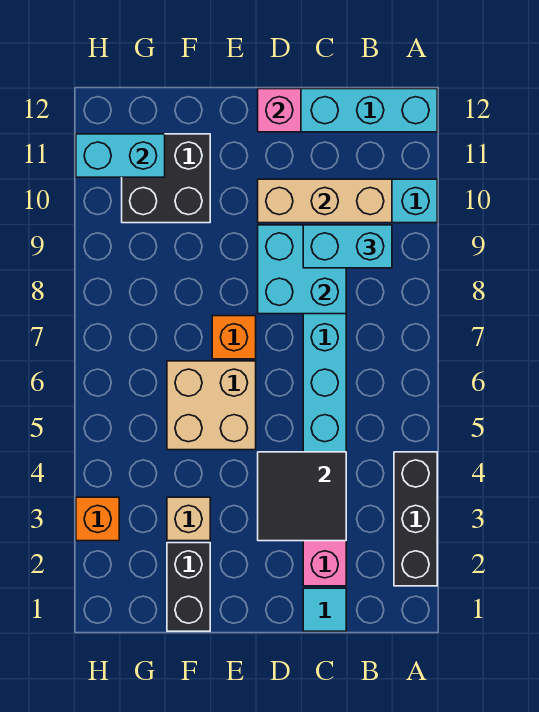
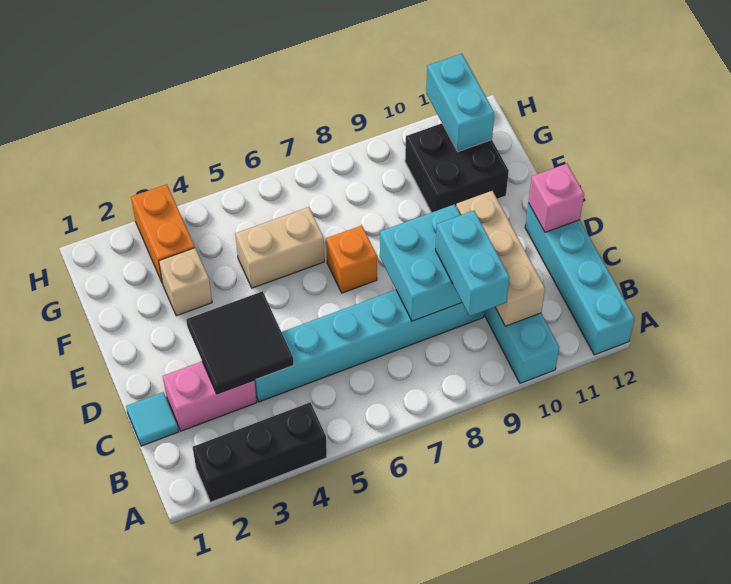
tan brick E5:F6 level 1 -> tan brick F5:F6 level 1
black brick F1:F2 level 1 -> none
orange brick H3 level 1 -> orange brick G3:H3 level 1

